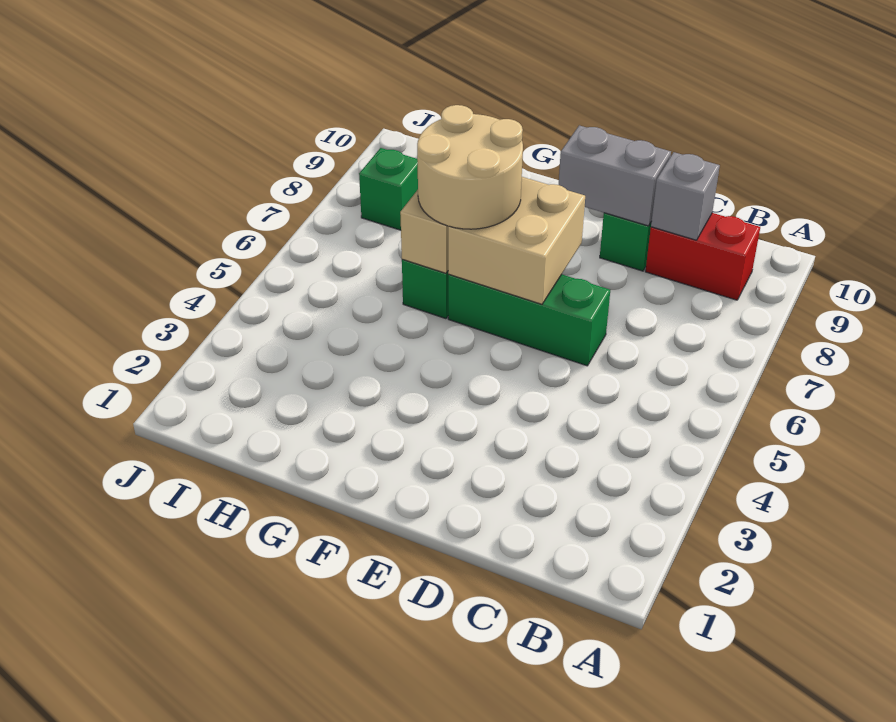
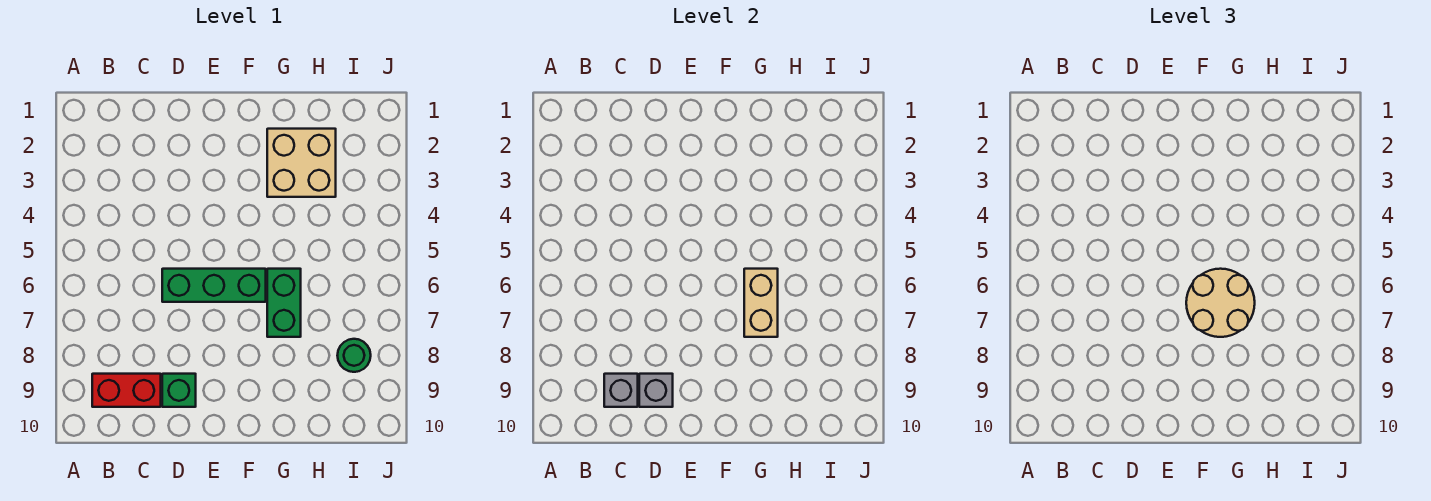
grey brick D9:E9 level 2 -> grey brick D9 level 2
tan brick E6:F7 level 2 -> tan brick G2:H3 level 1
green brick I8 level 1 -> green round brick I8 level 1

